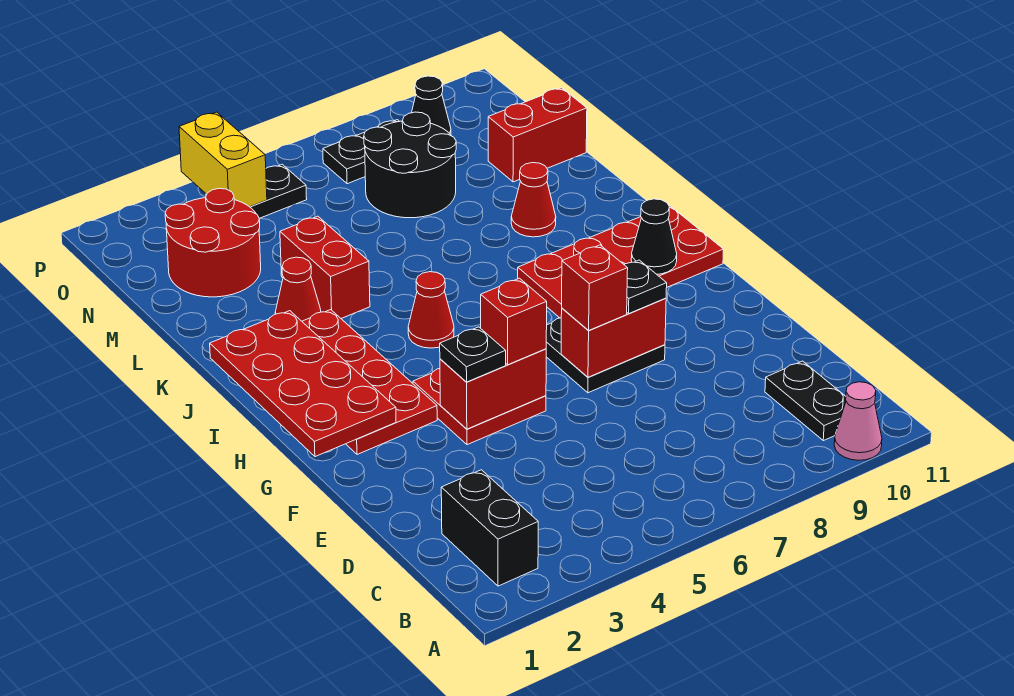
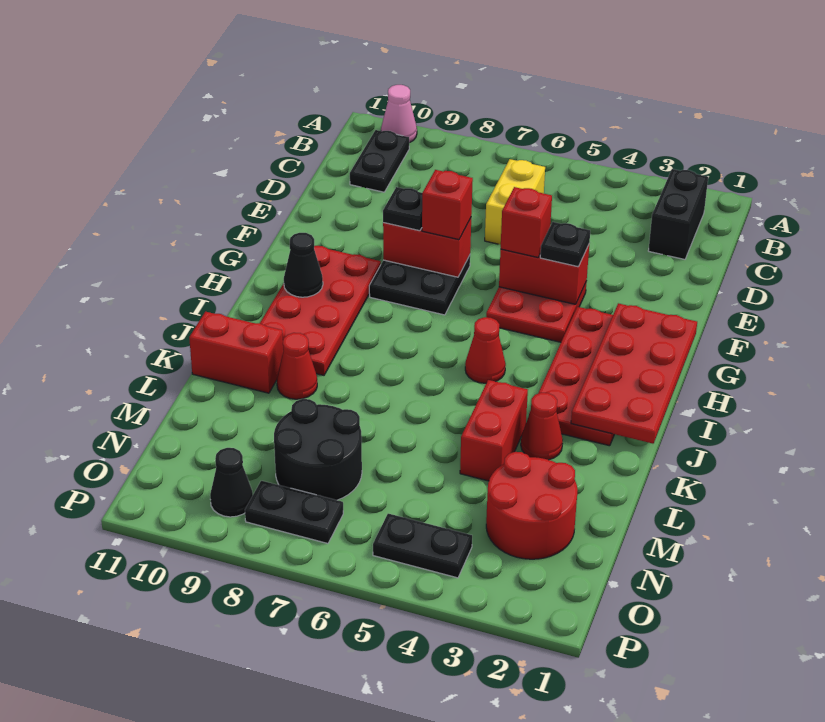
red plate H8:I11 level 1 -> red plate G9:J10 level 1
red brick M10:M11 level 1 -> red brick K10:K11 level 1
yellow brick O4:P4 level 2 -> yellow brick C6:D6 level 1

